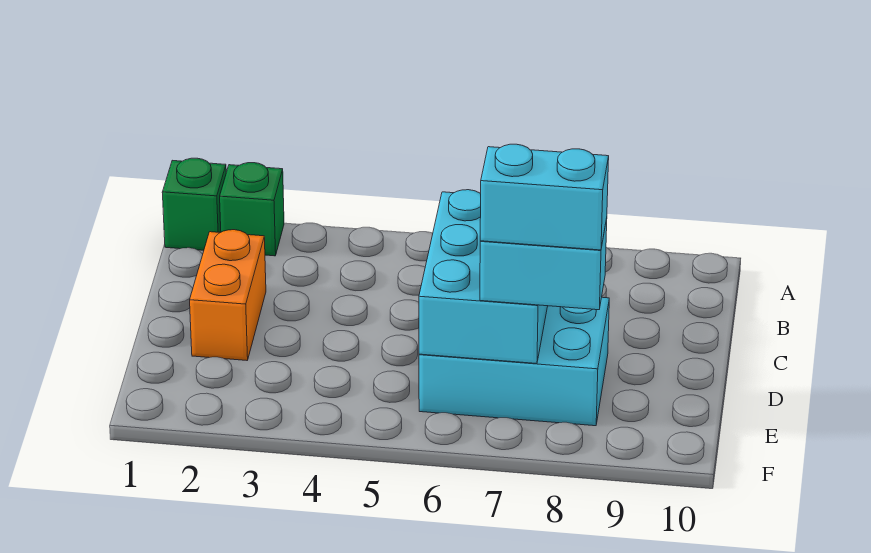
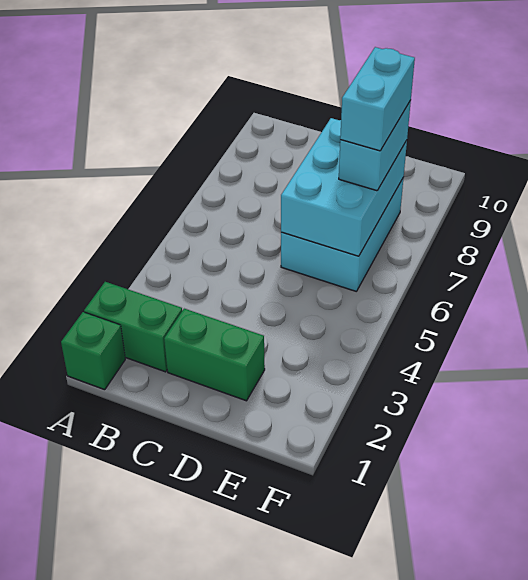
green brick A2 level 1 -> green brick A2:B2 level 1
orange brick C2:D2 level 1 -> green brick C2:D2 level 1
cyan brick C6:E7 level 2 -> cyan brick D6:E8 level 2

